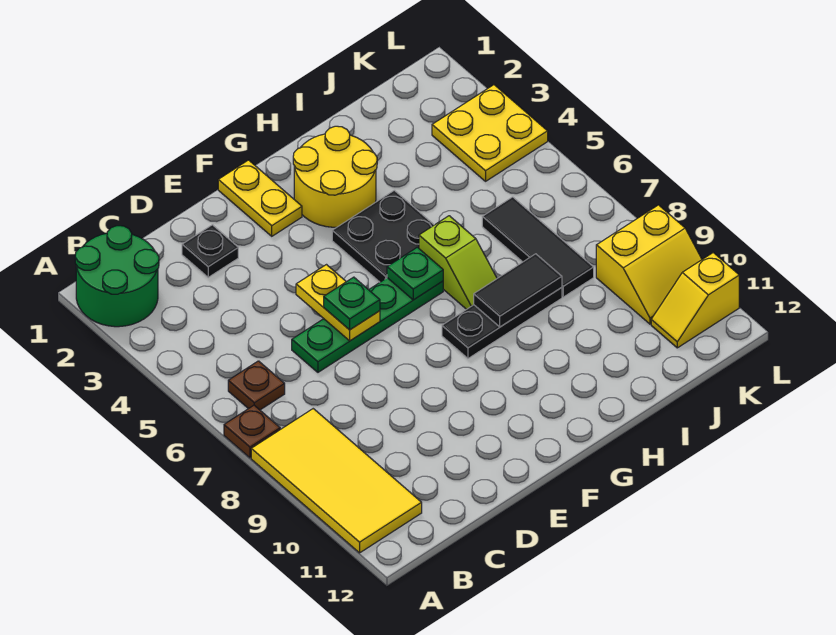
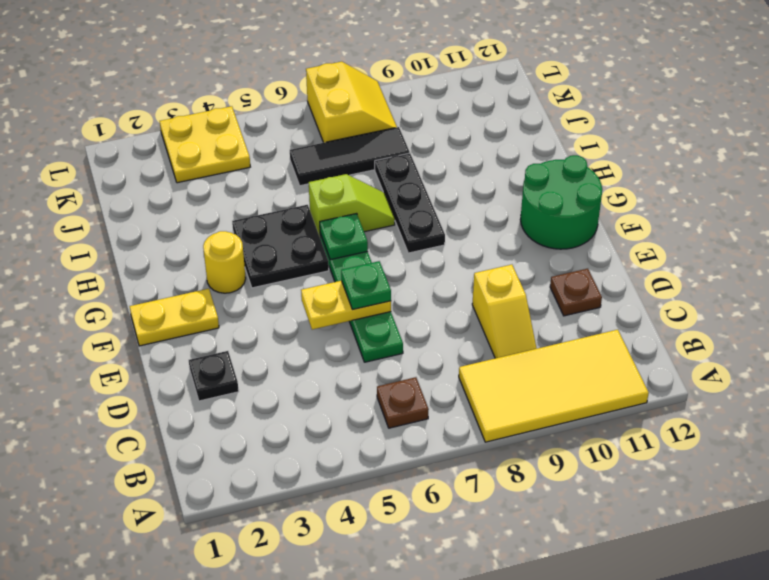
green round brick A1:B2 level 1 -> green round brick F11:G12 level 1
brown plate A7 level 1 -> brown plate D11 level 1
yellow round brick G2:H3 level 1 -> yellow round brick G3 level 1
black tile H8:I8 level 2 -> none
yellow slope K9:L10 level 1 top 9 -> yellow slope K7:L8 level 1 top 7
yellow slope K11:L11 level 1 top L -> yellow slope C9:D9 level 1 top D

